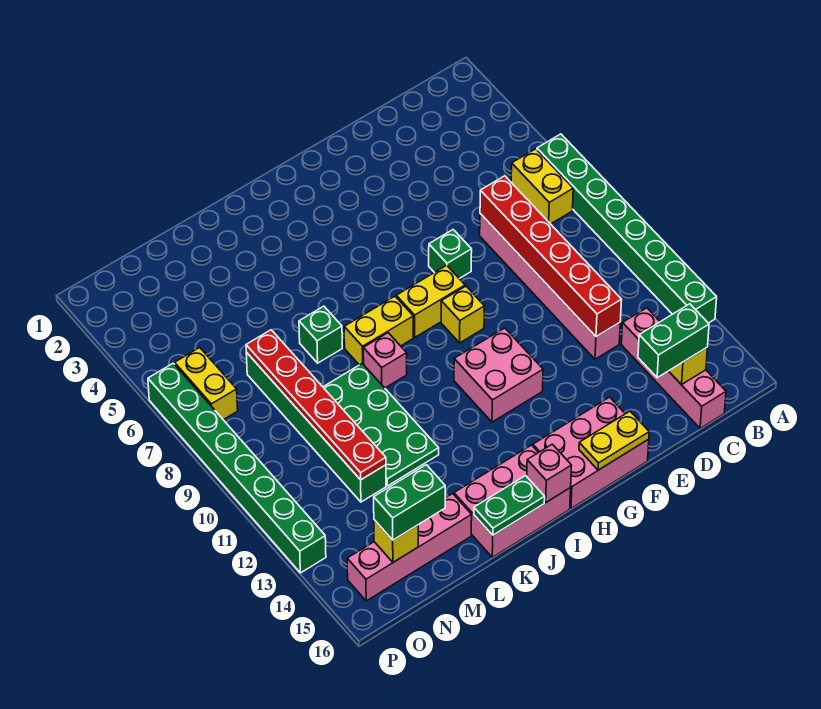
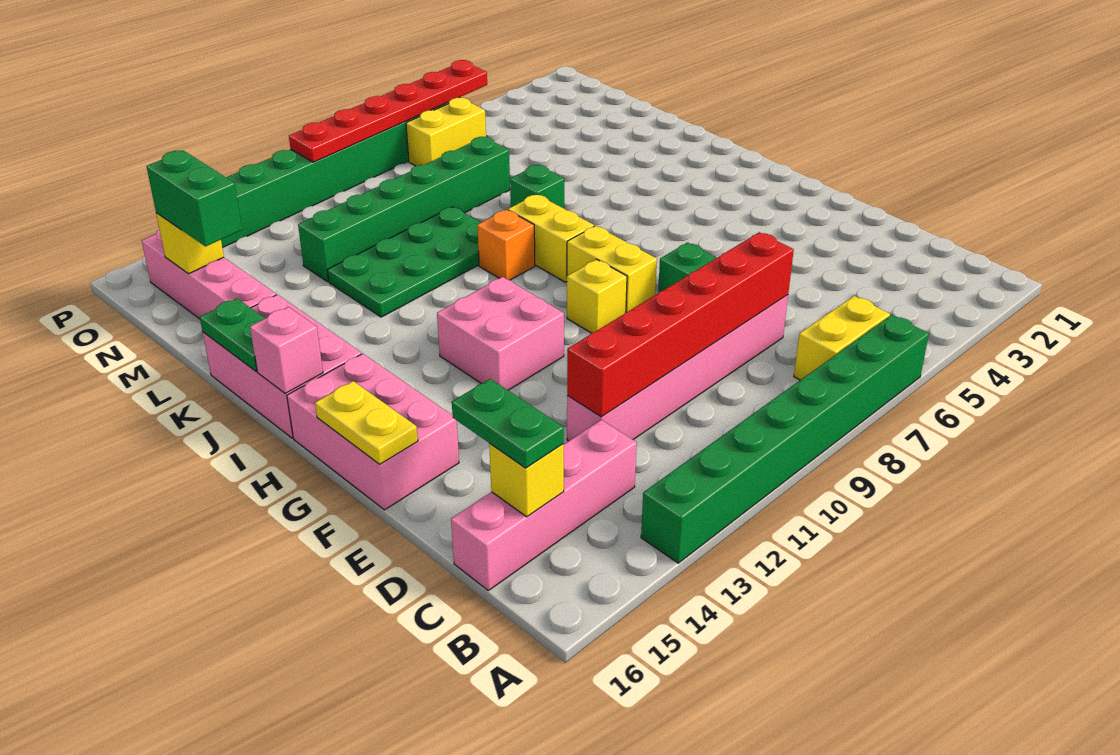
green brick C15:D15 level 3 -> green plate C15:D15 level 3
pink brick J9 level 1 -> orange brick J9 level 1
red plate M7:M12 level 2 -> red plate P5:P10 level 2

